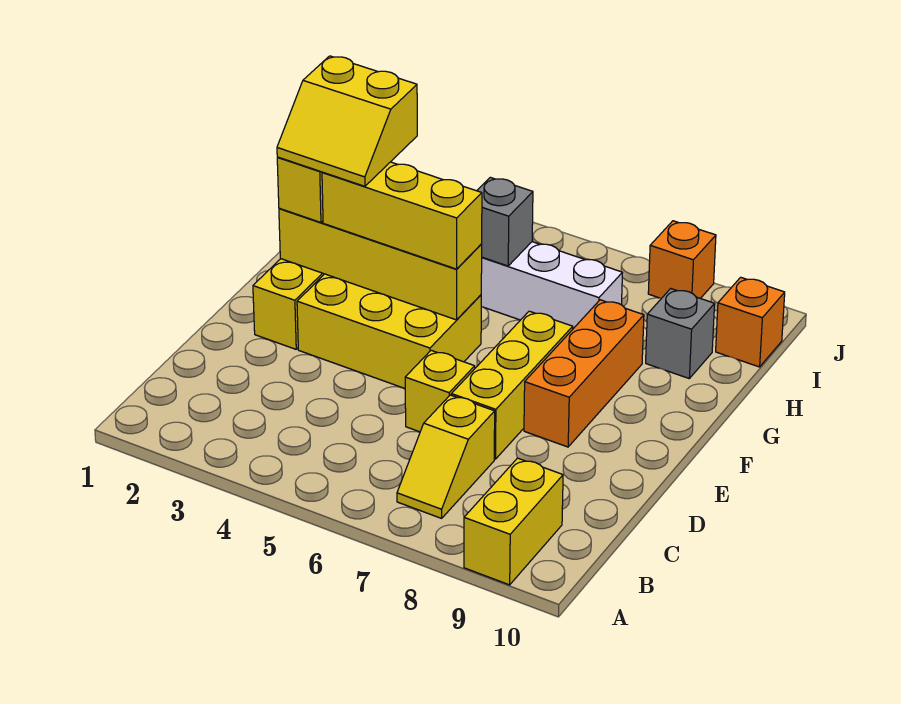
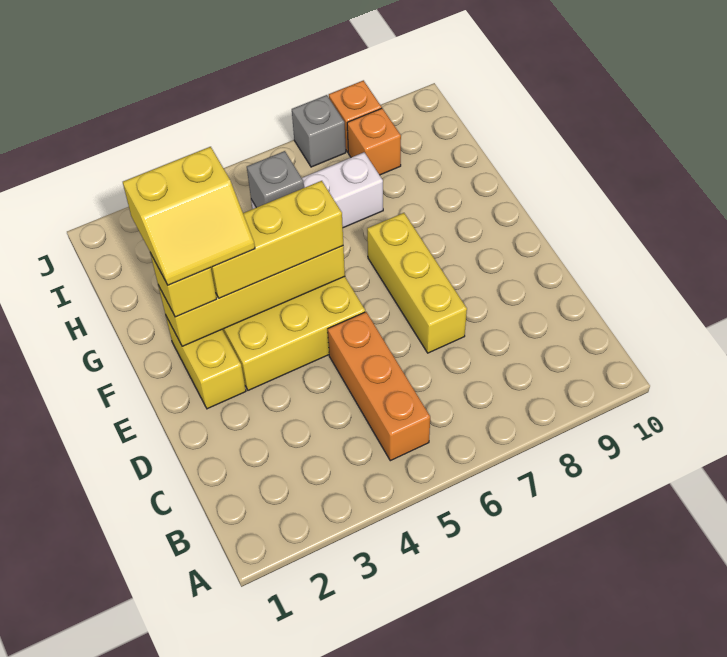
yellow brick A9:B9 level 1 -> none
yellow slope B7:C7 level 1 top C -> none
yellow brick D6 level 1 -> none
orange brick E8:G8 level 1 -> orange brick B5:D5 level 1
grey brick H9 level 1 -> grey brick J7 level 1
orange brick I10 level 1 -> orange brick I8 level 1

